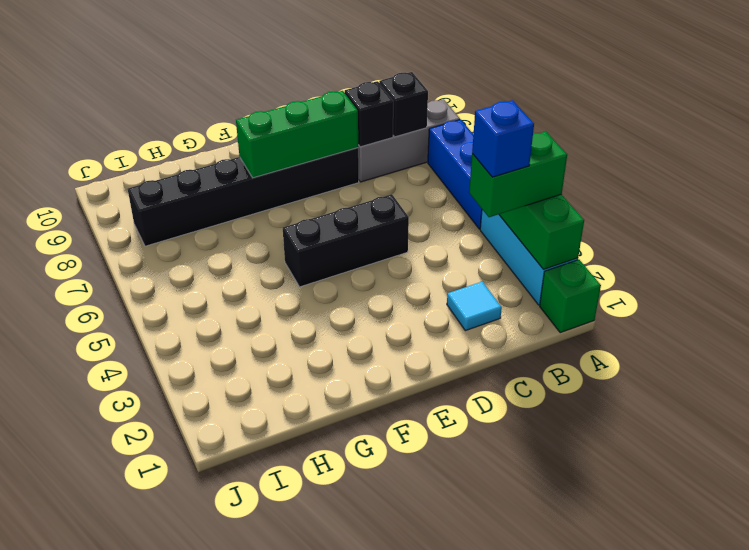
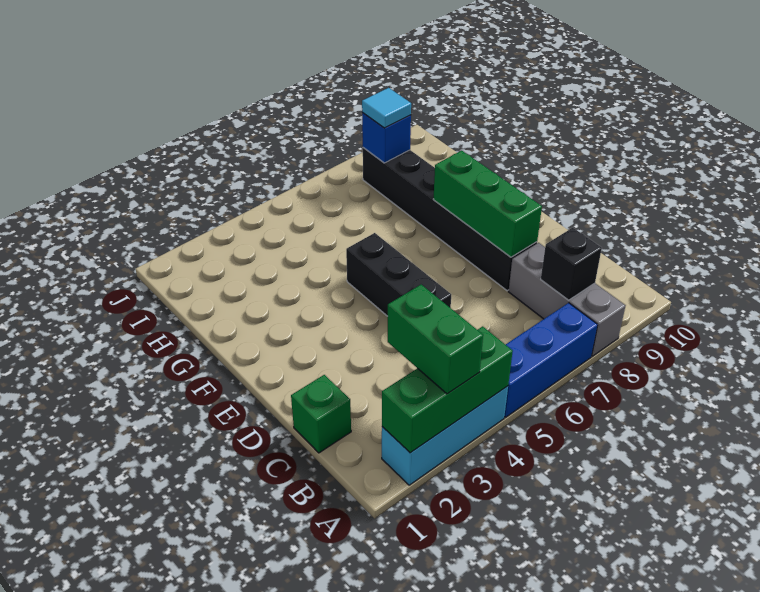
green brick A1 level 1 -> green brick C1 level 1
blue brick B3 level 4 -> blue brick I8 level 2
cyan tile C2 level 1 -> cyan tile I8 level 3
black brick C8 level 2 -> none

